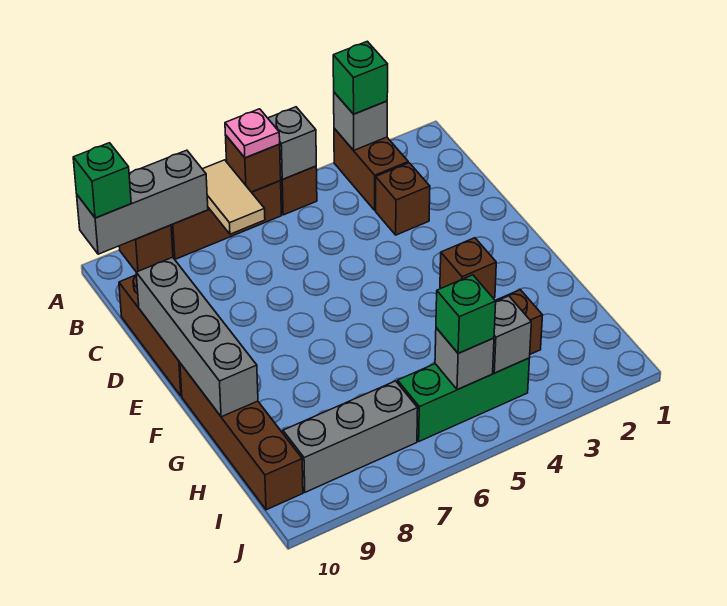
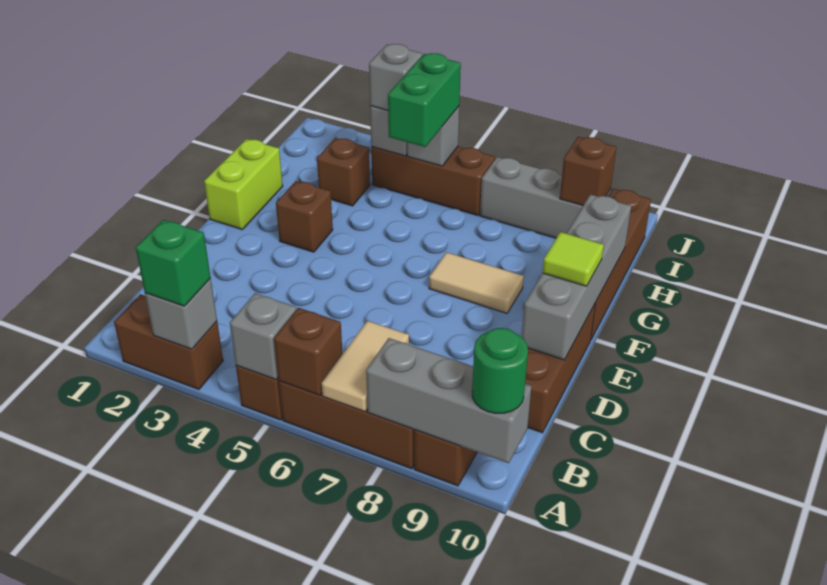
brown brick A3:B3 level 1 -> brown brick A2:A3 level 1
pink plate A6 level 3 -> none
green brick A10 level 3 -> green round brick A10 level 3
brown brick C3 level 1 -> brown brick I9 level 2
none -> lime tile E10 level 3
none -> lime brick F1:G1 level 1
none -> tan tile F7:F8 level 1
green brick I4:I6 level 1 -> brown brick I4:I6 level 1
none -> grey brick I4 level 3
green brick I5 level 3 -> green brick H5:I5 level 3

